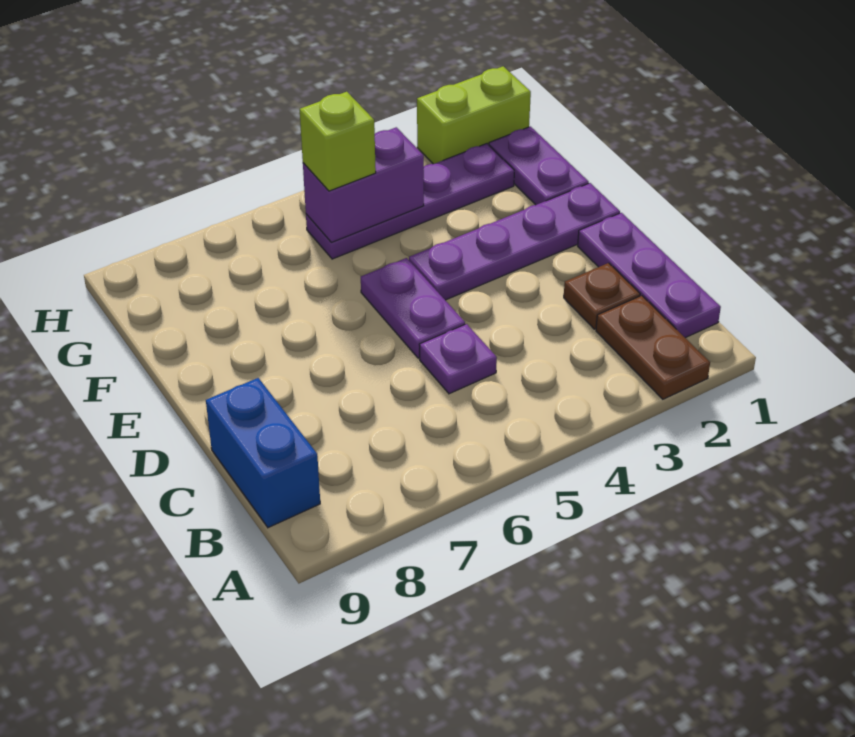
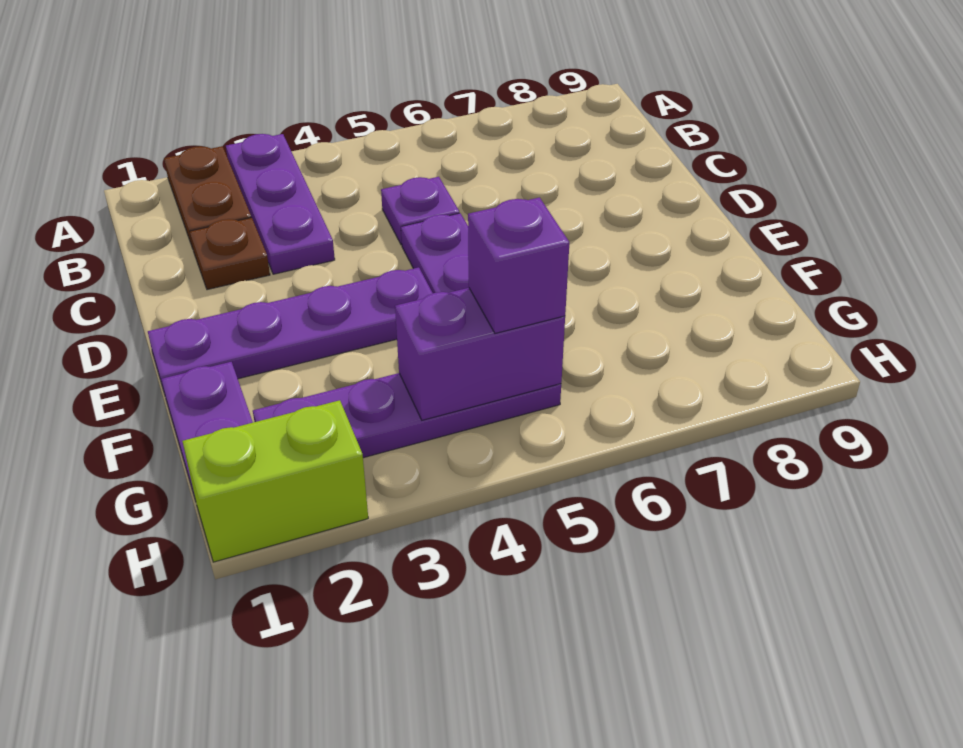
purple plate B1:D1 level 1 -> purple plate A3:C3 level 1
blue brick B9:C9 level 1 -> none
lime brick G5 level 3 -> purple brick G5 level 3

